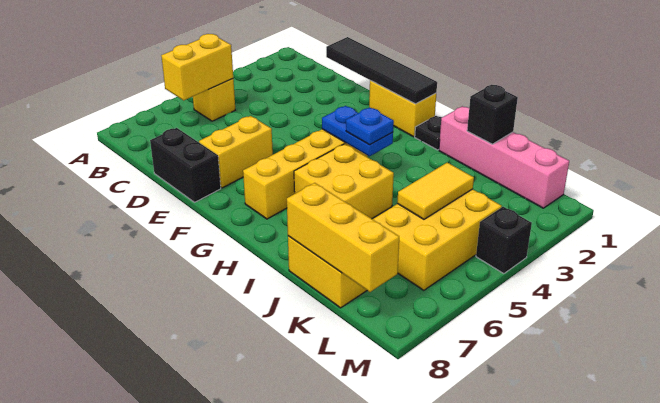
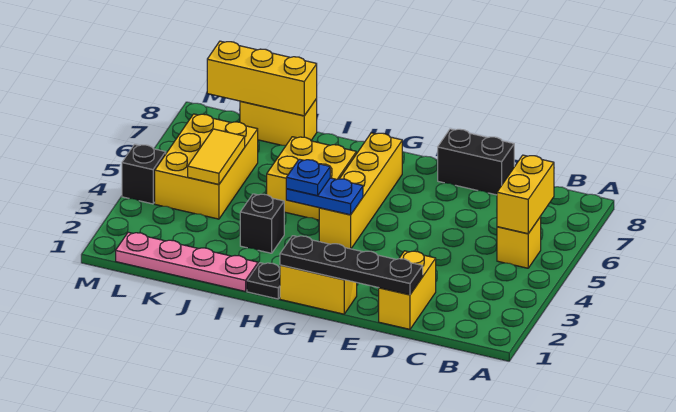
black tile D1:G1 level 2 -> black plate D1:G1 level 2
yellow brick E6:E7 level 1 -> yellow brick D1:D2 level 1
pink brick I1:L1 level 1 -> pink plate I1:L1 level 1
black brick J1 level 2 -> black brick I3 level 1

